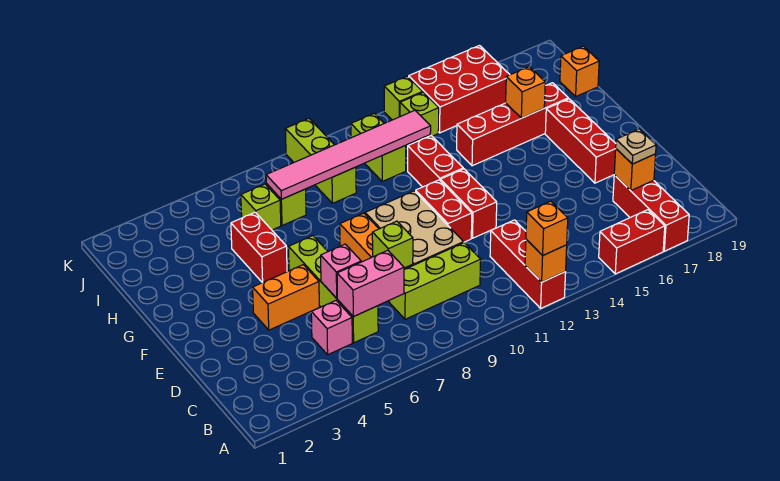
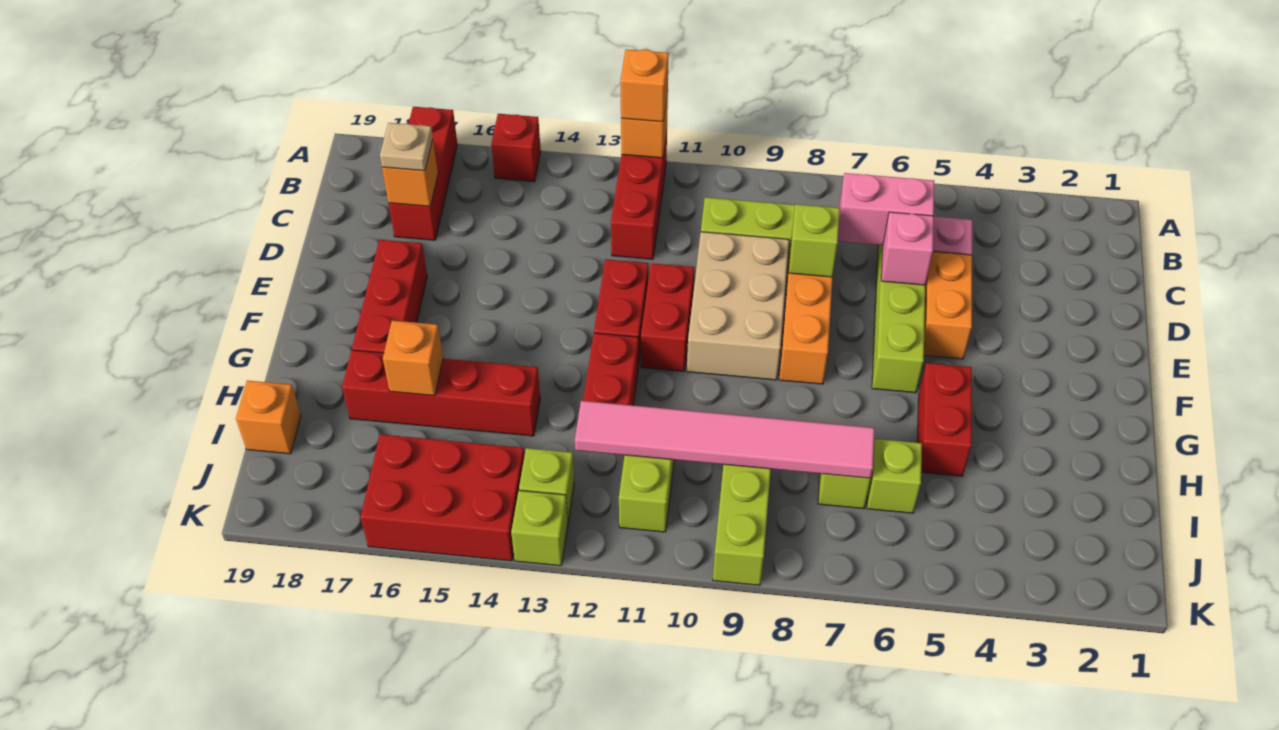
red brick A15:A16 level 1 -> red brick A15 level 1
orange brick E4:E5 level 1 -> orange brick D5:E5 level 1

